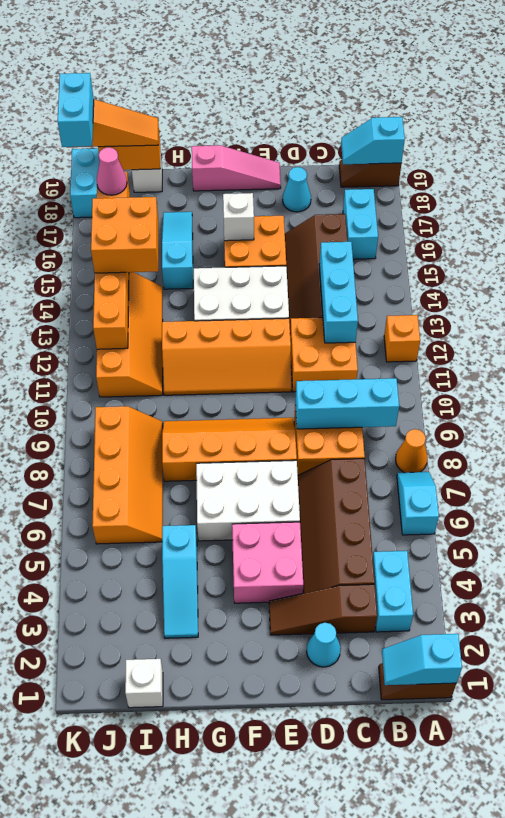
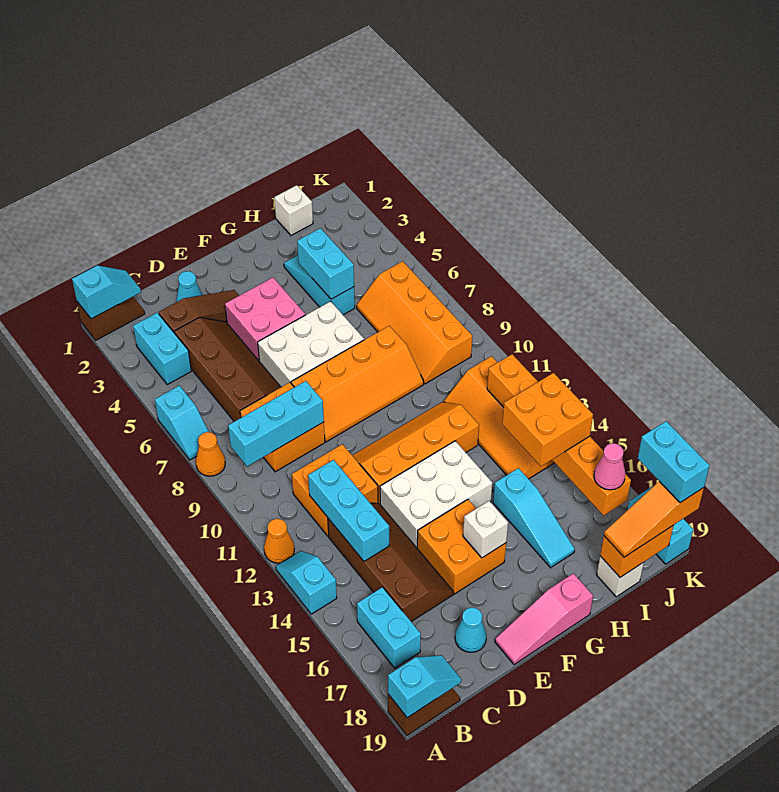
orange brick A12 level 1 -> orange cone A12 level 1
none -> cyan slope A13:A14 level 1 top 14
none -> cyan brick H4:H5 level 2

